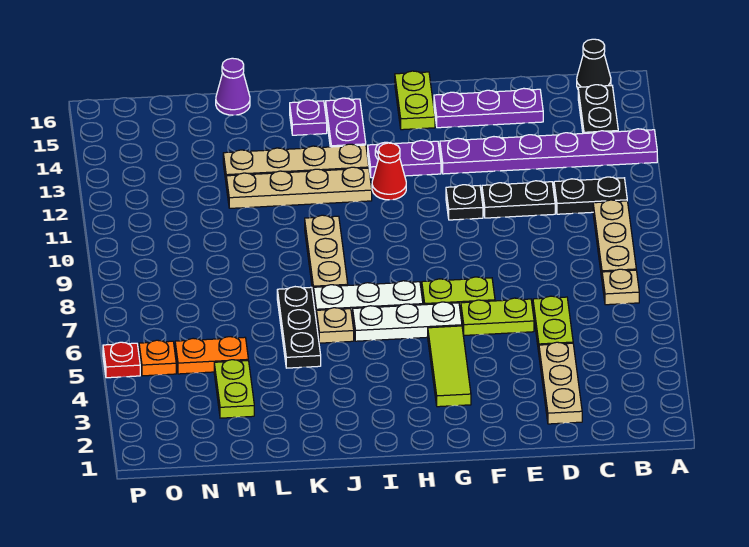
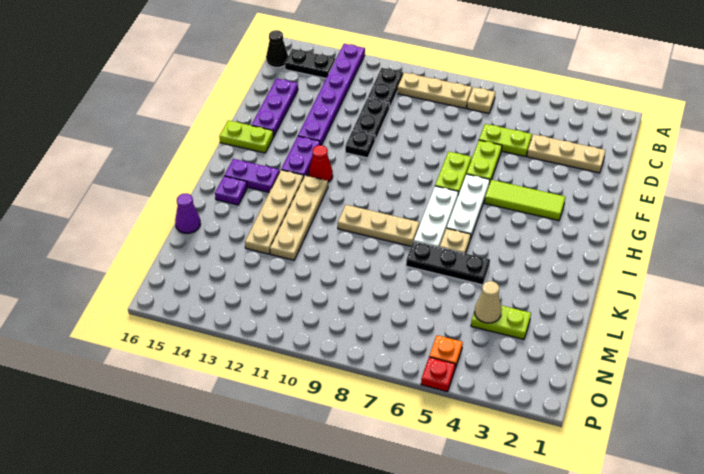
none -> tan cone M4 level 2
orange plate M5:N5 level 1 -> none

